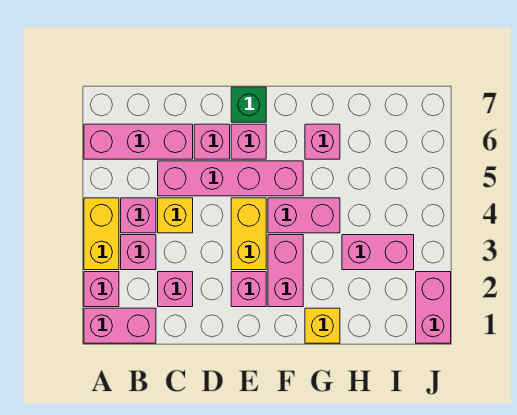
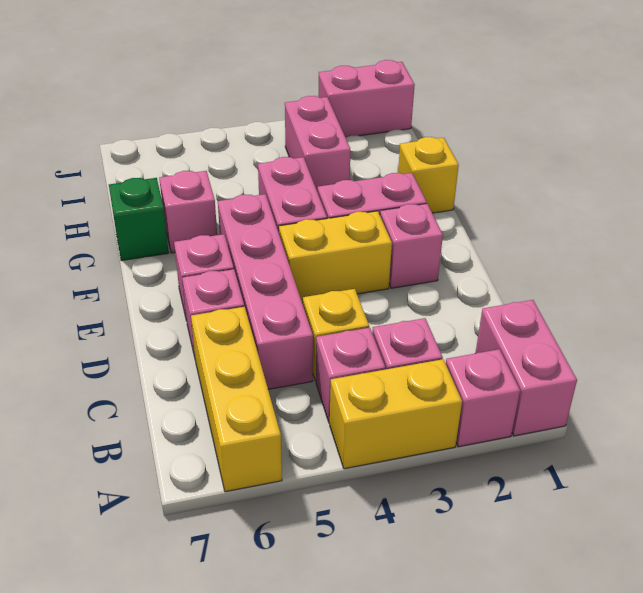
pink brick A6:C6 level 1 -> yellow brick A6:C6 level 1
pink brick C2 level 1 -> none
green brick E7 level 1 -> green brick G7 level 1

